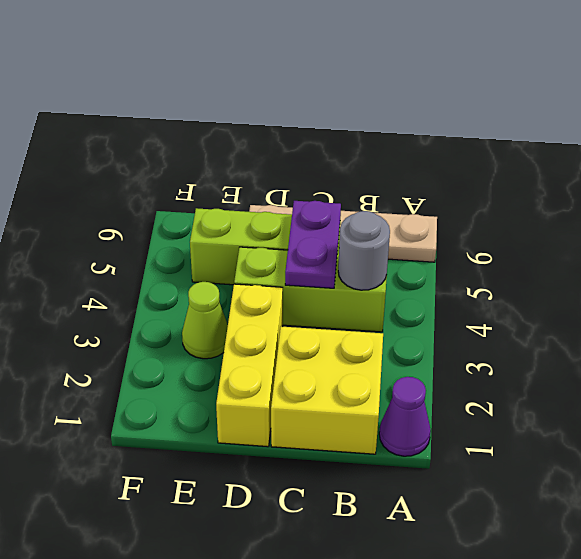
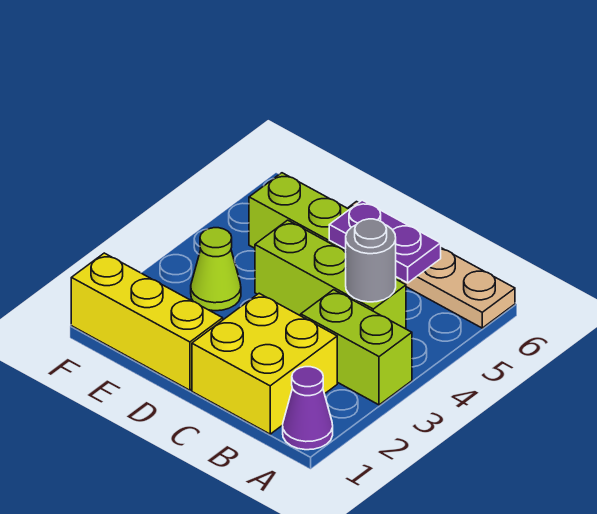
none -> lime brick A3:B3 level 1
purple plate C4:C5 level 2 -> purple plate B5:C5 level 2
yellow brick D1:D3 level 1 -> yellow brick D1:F1 level 1

